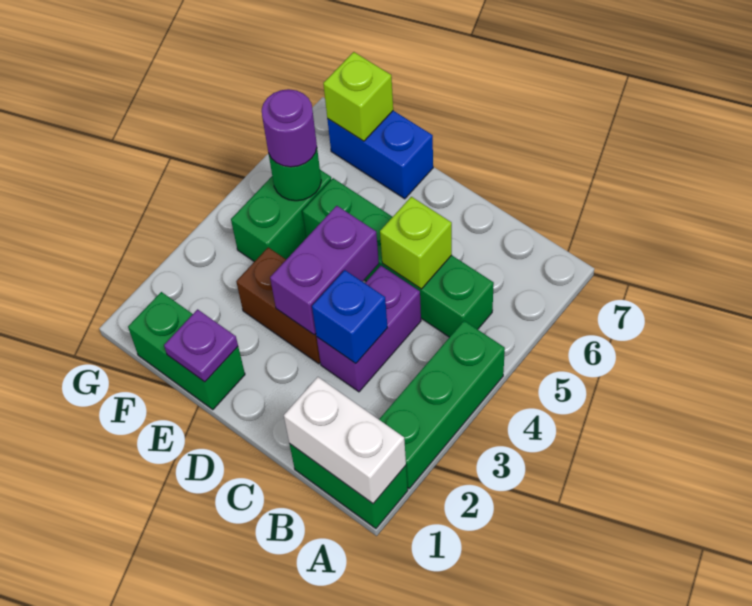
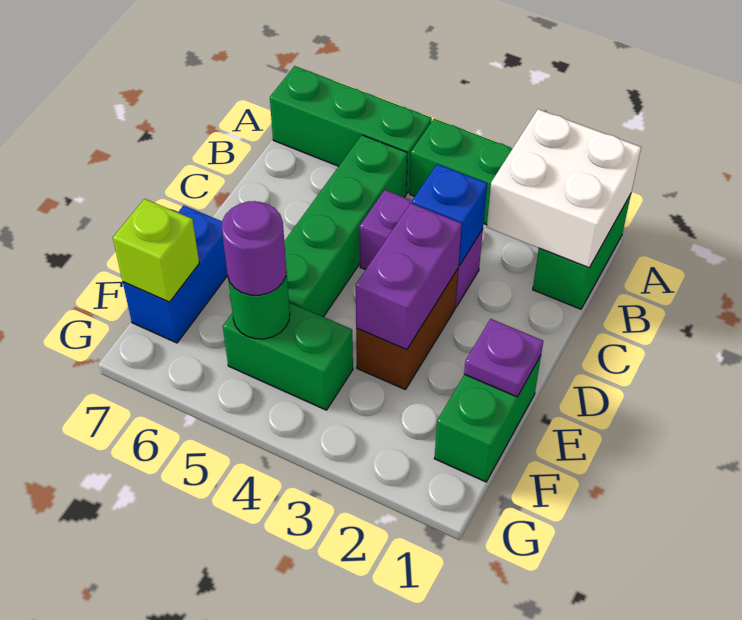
white brick A1:B1 level 2 -> white brick A1:B2 level 2
none -> green brick A5:A7 level 1
lime brick C5 level 2 -> none
purple brick D3:D4 level 2 -> purple brick D3:E3 level 2

